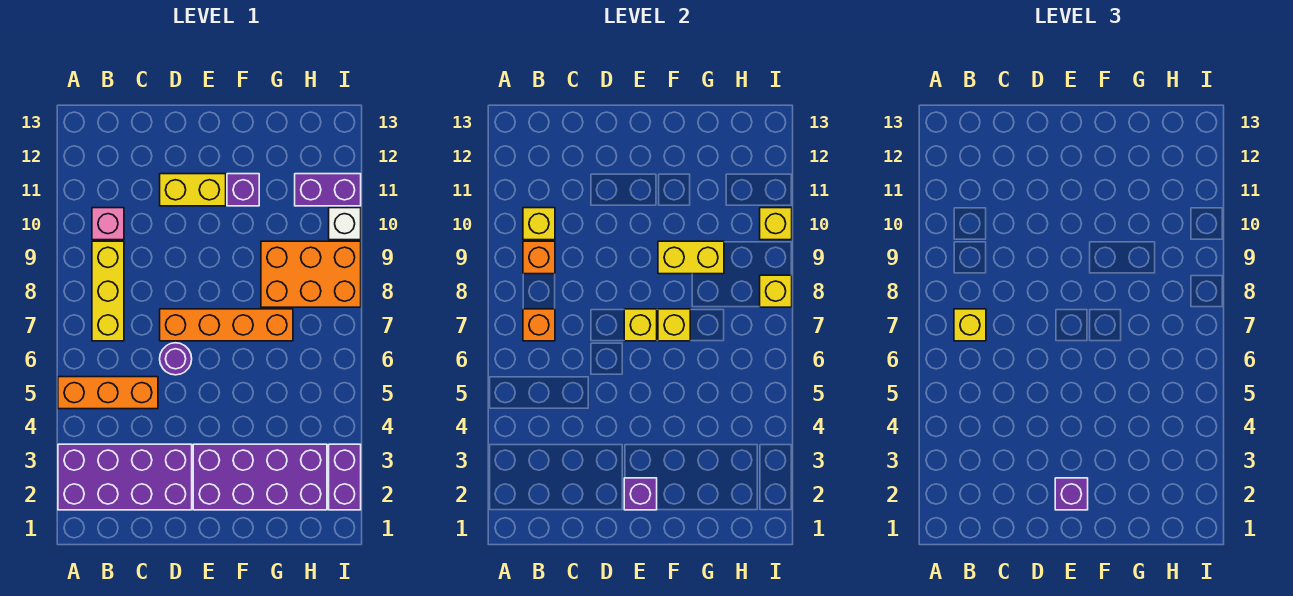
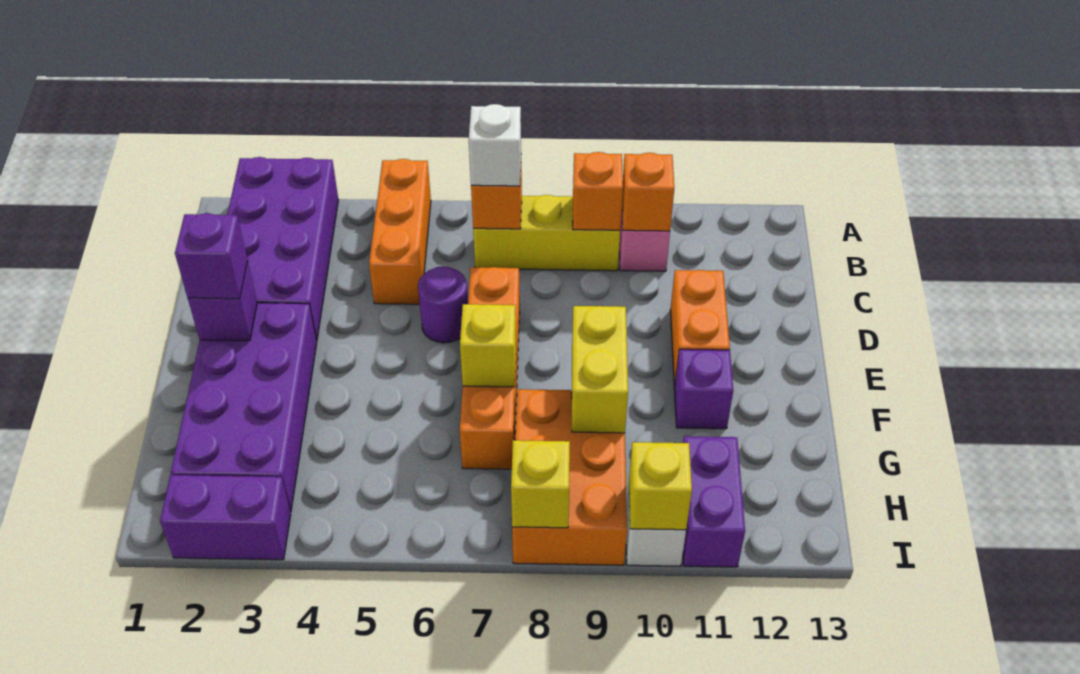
yellow brick B7 level 3 -> white brick B7 level 3
yellow brick B10 level 2 -> orange brick B10 level 2
yellow brick D11:E11 level 1 -> orange brick D11:E11 level 1
yellow brick E7 level 2 -> none

